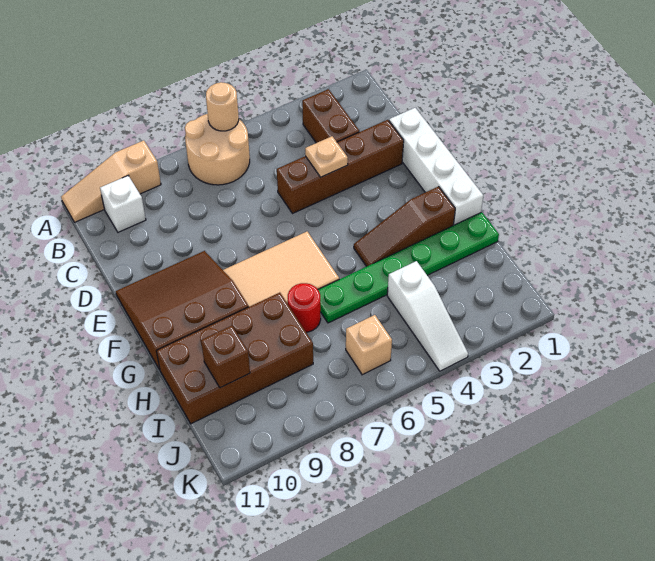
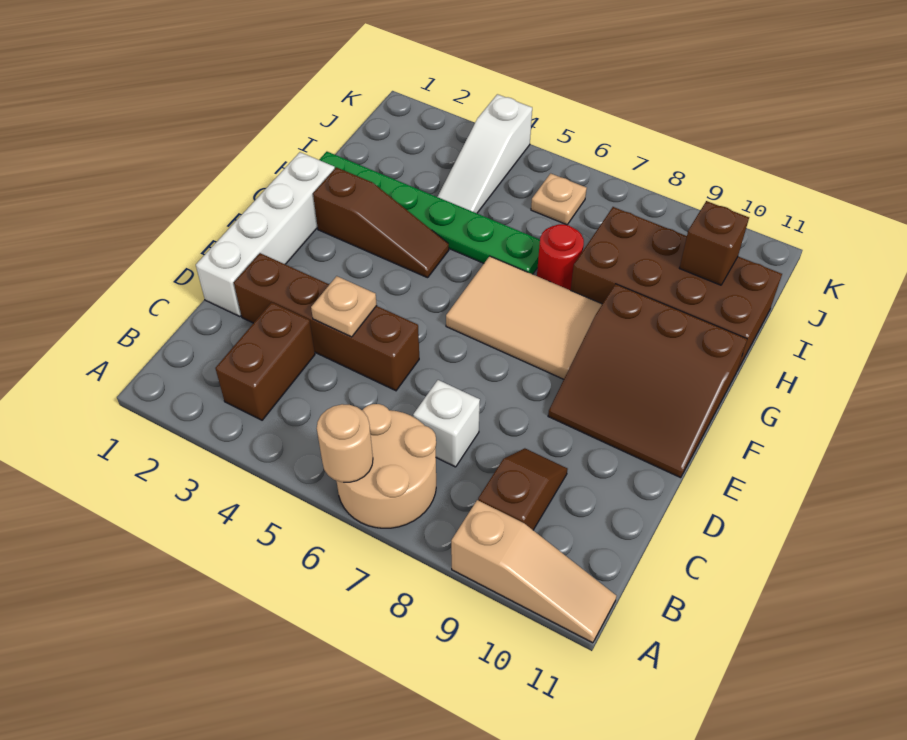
none -> brown slope B9:C9 level 1 top B
white brick B10 level 1 -> white brick C7 level 1
white slope I4:K4 level 1 top I -> white slope I4:K4 level 1 top K
tan brick J6 level 1 -> tan plate J6 level 1

